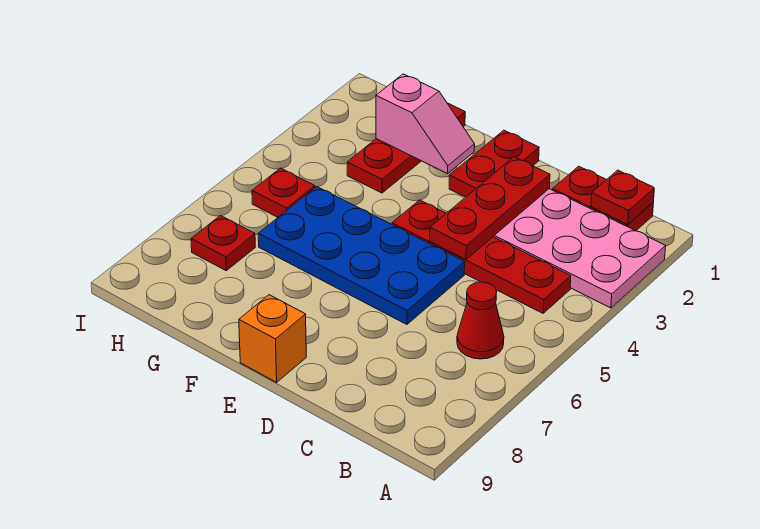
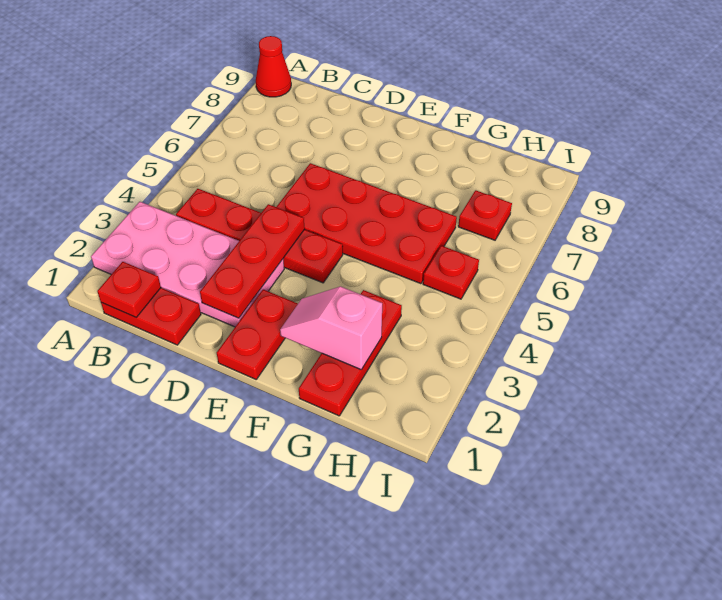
red cone B6 level 1 -> red cone A9 level 1
blue plate D5:G6 level 1 -> red plate D5:G6 level 1
orange brick E9 level 1 -> none

